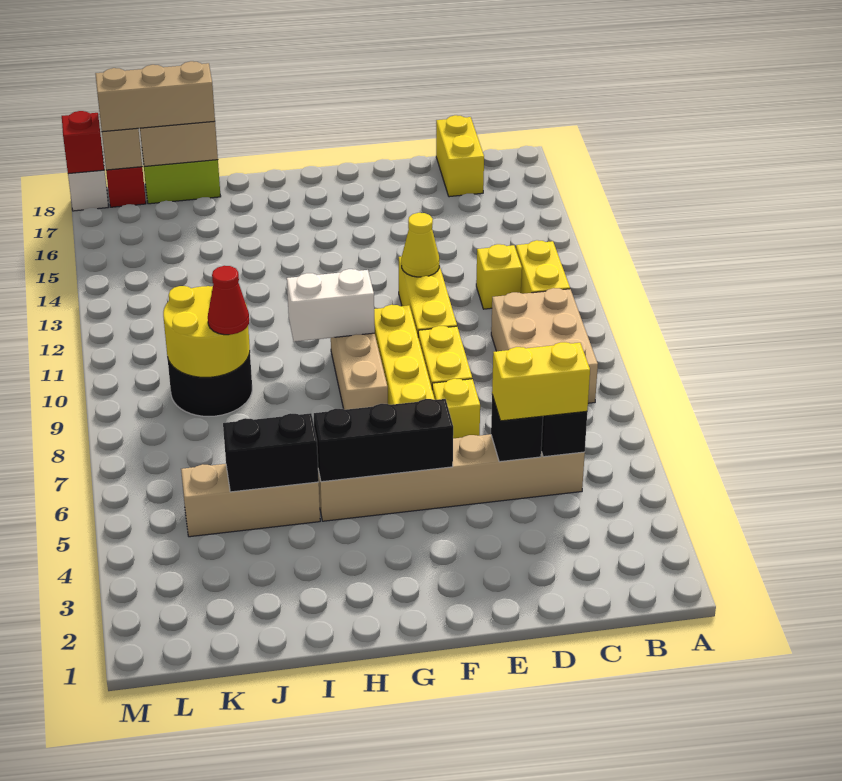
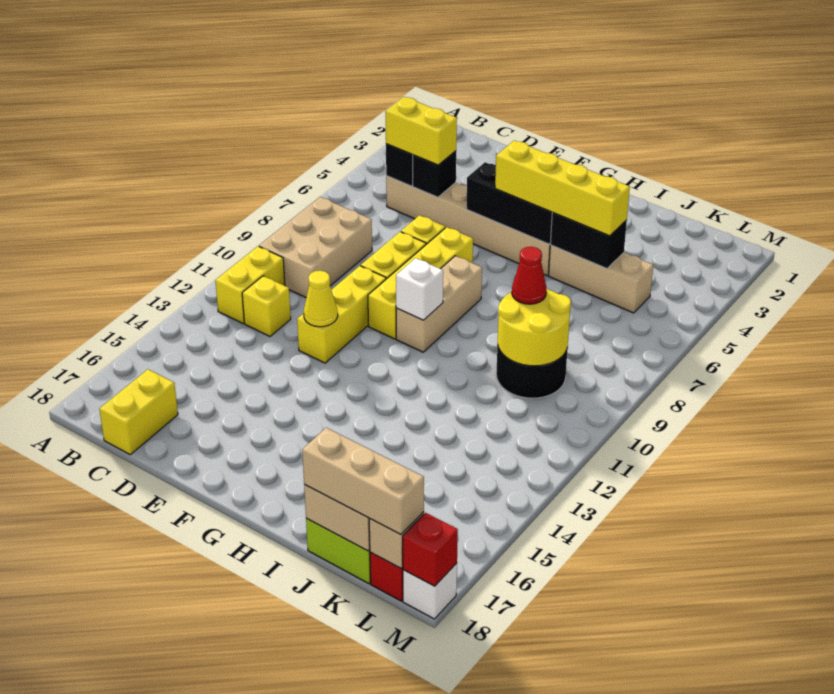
none -> yellow brick G5:J5 level 3
white brick G10:H10 level 2 -> white brick G10 level 2

